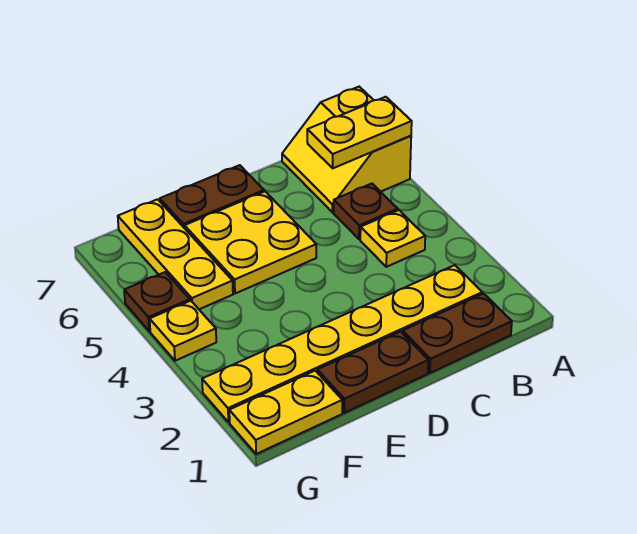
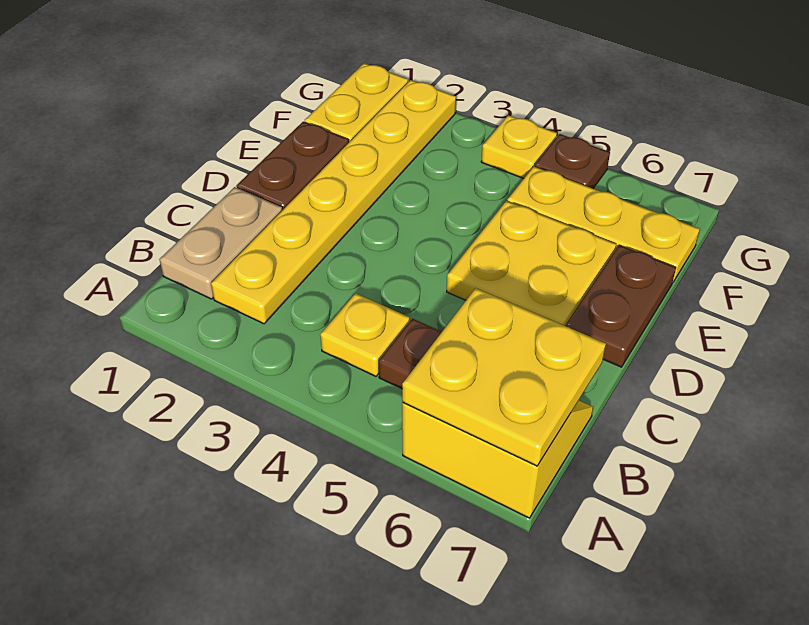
yellow plate A6:B6 level 2 -> yellow plate A6:B7 level 2
brown plate B1:C1 level 1 -> tan plate B1:C1 level 1

